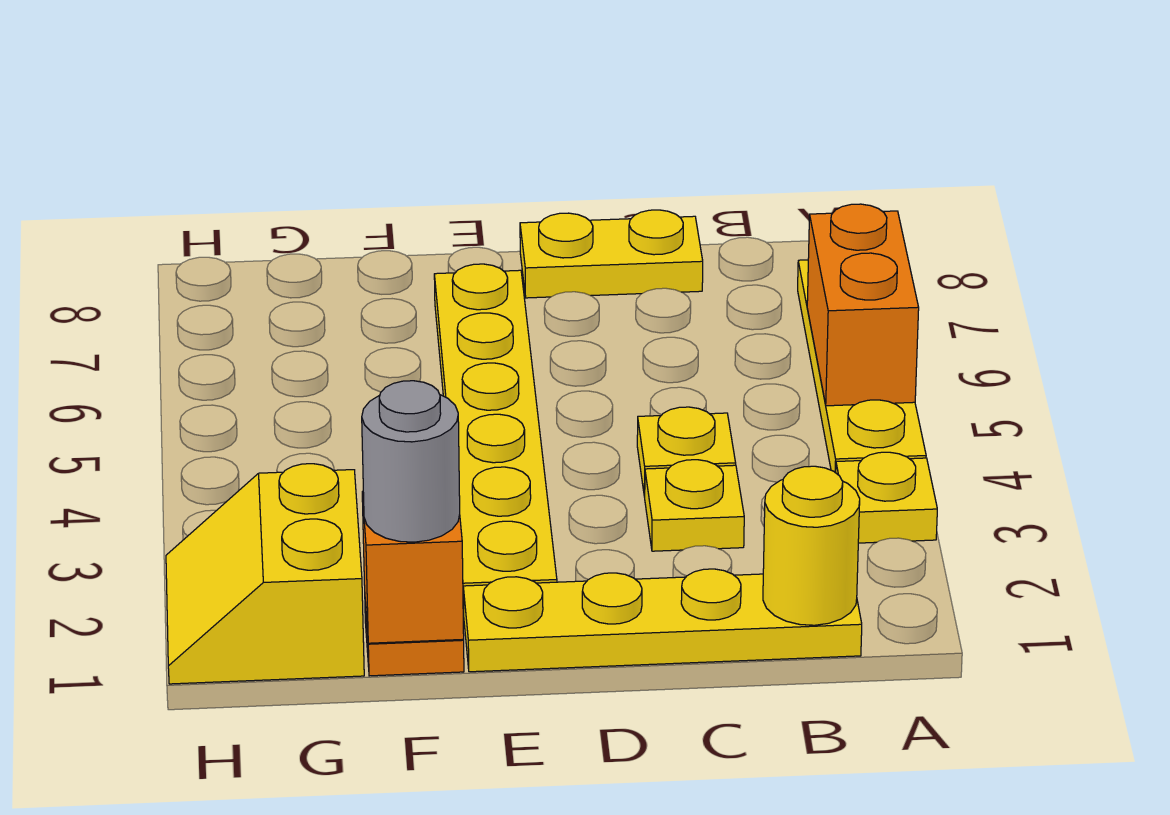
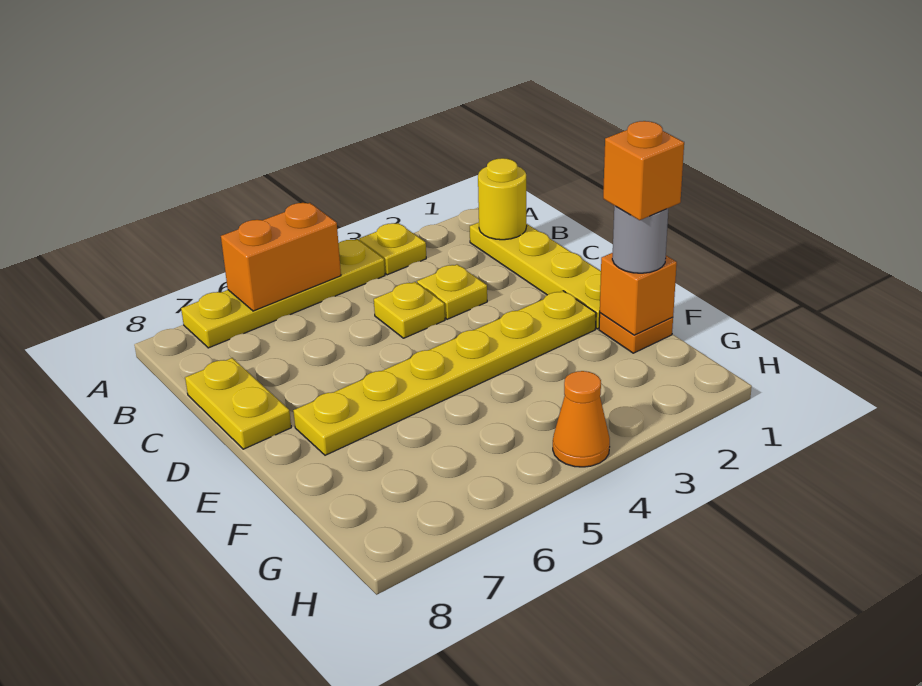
none -> orange brick F1 level 4
yellow slope G1:H2 level 1 top G -> none
none -> orange cone H4 level 1

